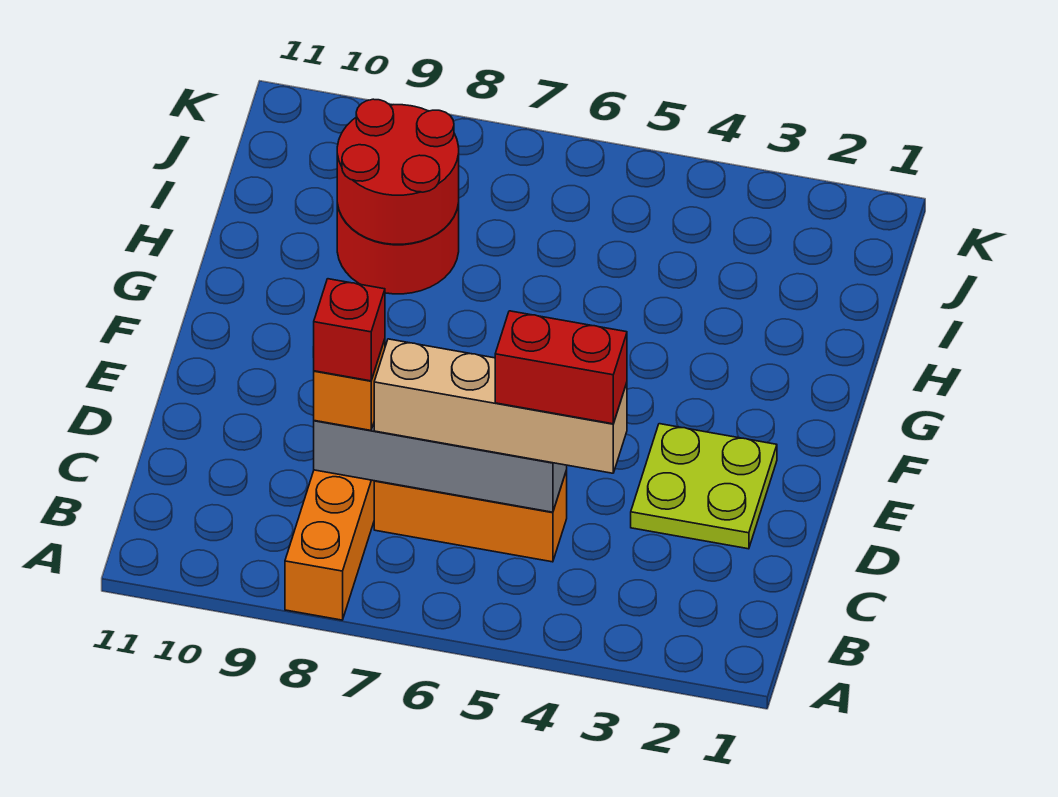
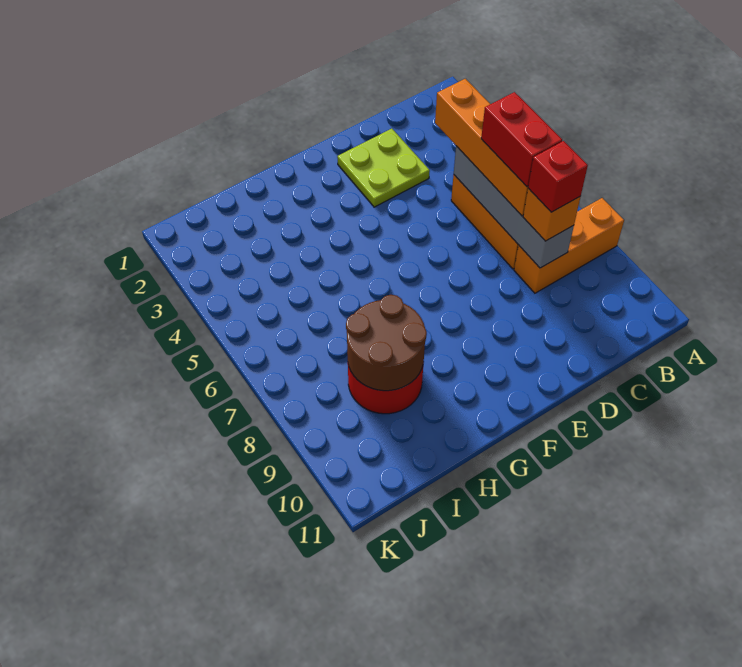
tan brick C4:C7 level 3 -> orange brick C4:C7 level 3
red brick C4:C5 level 4 -> red brick C6:C7 level 4
red round brick H8:I9 level 2 -> brown round brick H8:I9 level 2

